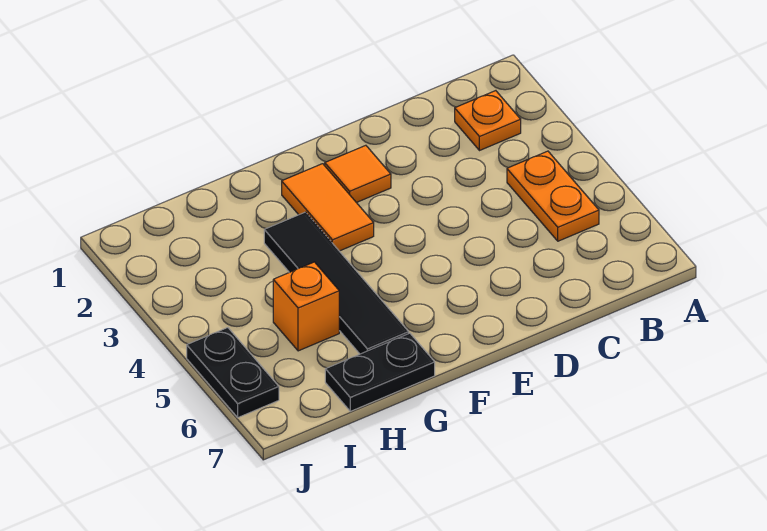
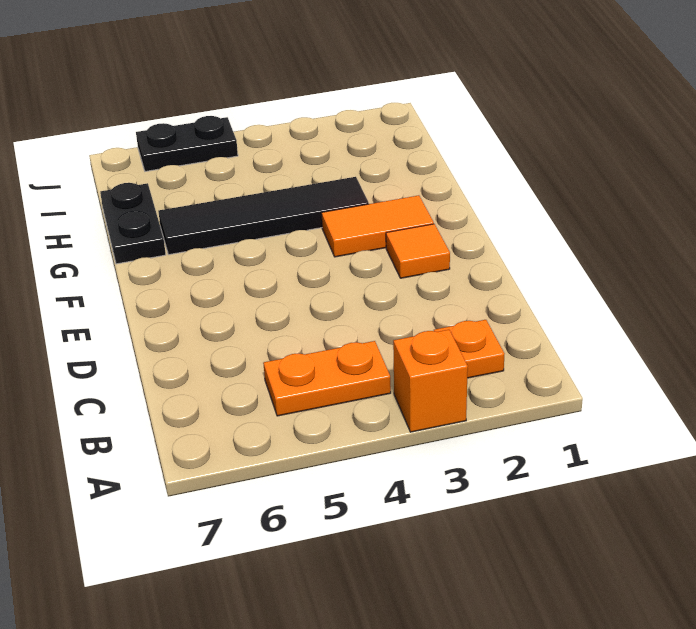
orange brick H5 level 1 -> orange brick A3 level 1

